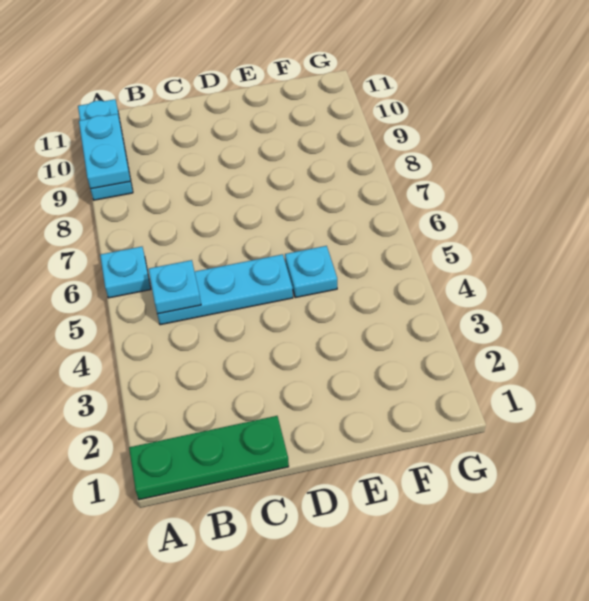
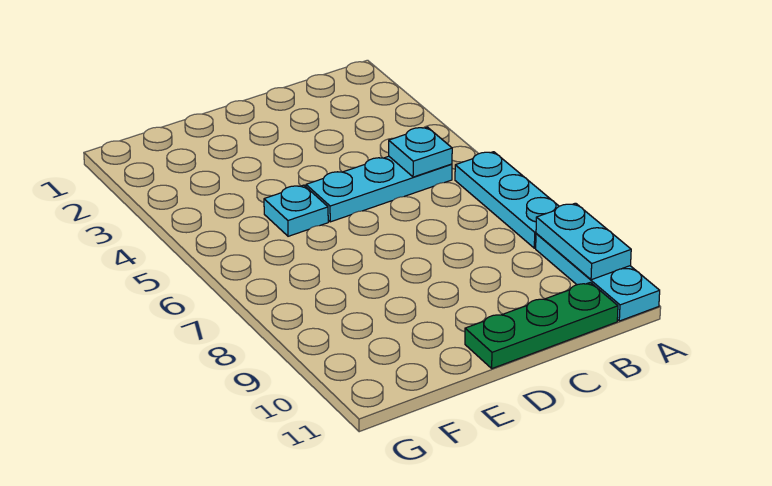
green plate A1:C1 level 1 -> green plate B11:D11 level 1
cyan plate A6 level 1 -> cyan plate A6:A8 level 1

